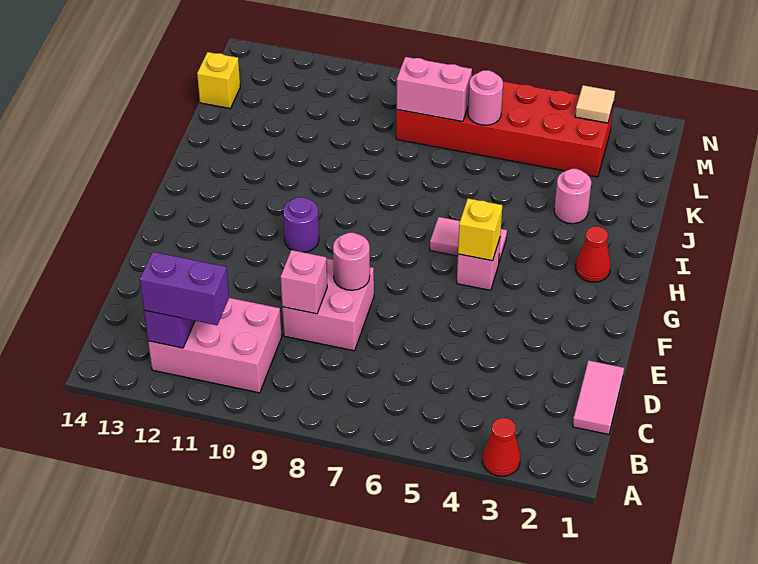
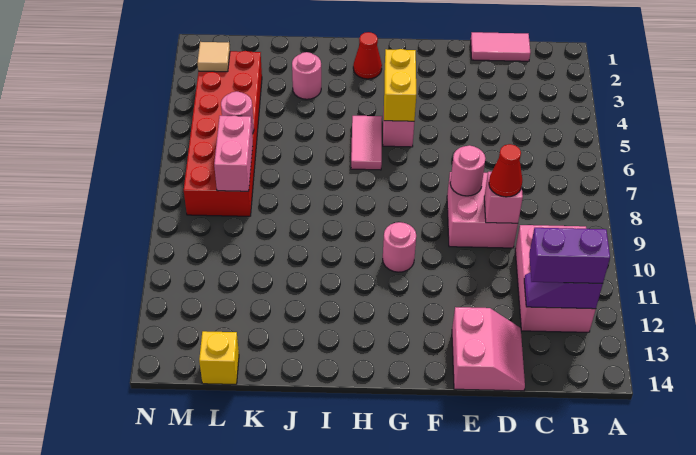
red cone A3 level 1 -> red cone D9 level 3
purple brick B11:B12 level 3 -> purple brick B12:C12 level 3
none -> pink slope D13:E14 level 1 top E
yellow brick G5 level 2 -> yellow brick G4:G5 level 2
purple round brick G10 level 1 -> pink round brick G10 level 1

